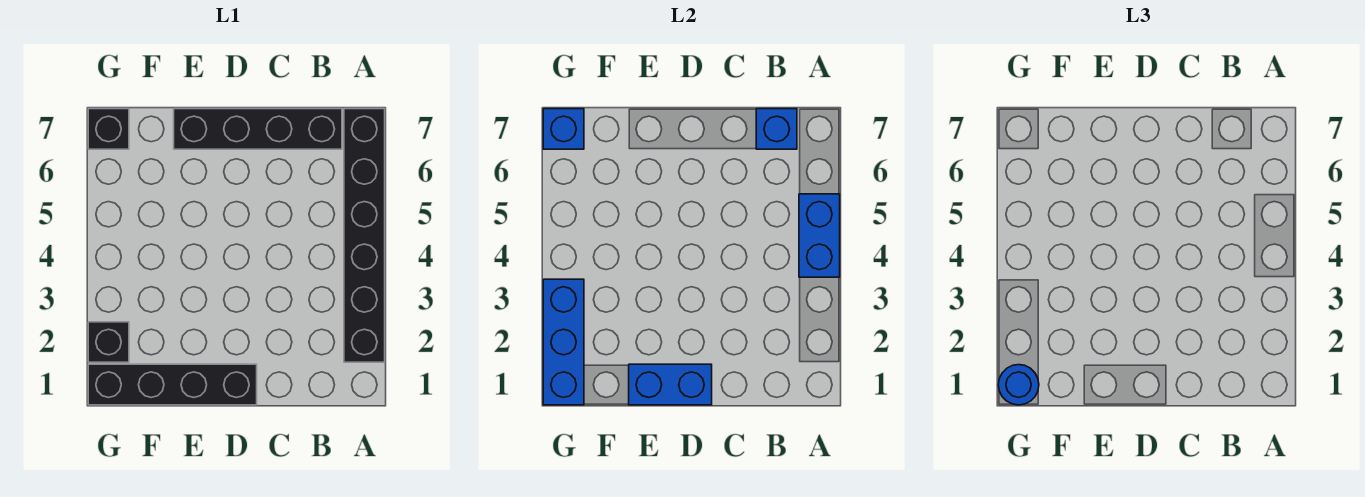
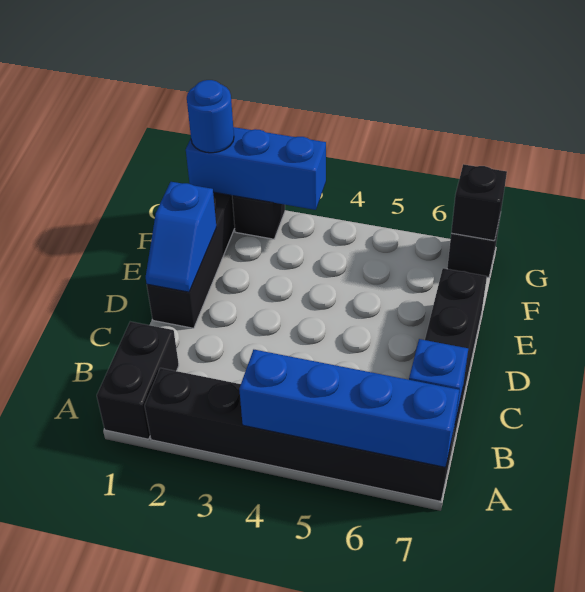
none -> black brick A1:B1 level 1
blue brick A4:A5 level 2 -> blue brick A4:A7 level 2
blue brick D1:E1 level 2 -> blue slope D1:E1 level 2 top E
blue brick G7 level 2 -> black brick G7 level 2

